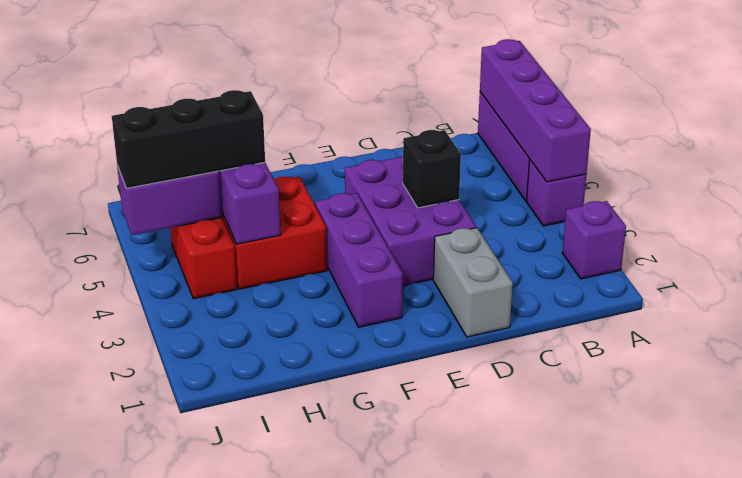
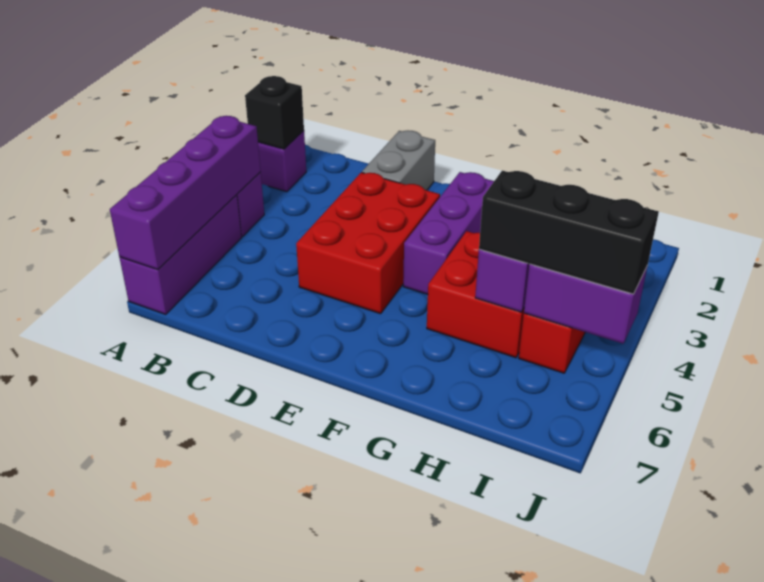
purple brick D3:E5 level 1 -> red brick D3:E5 level 1
black brick D4 level 2 -> black brick A2 level 2

